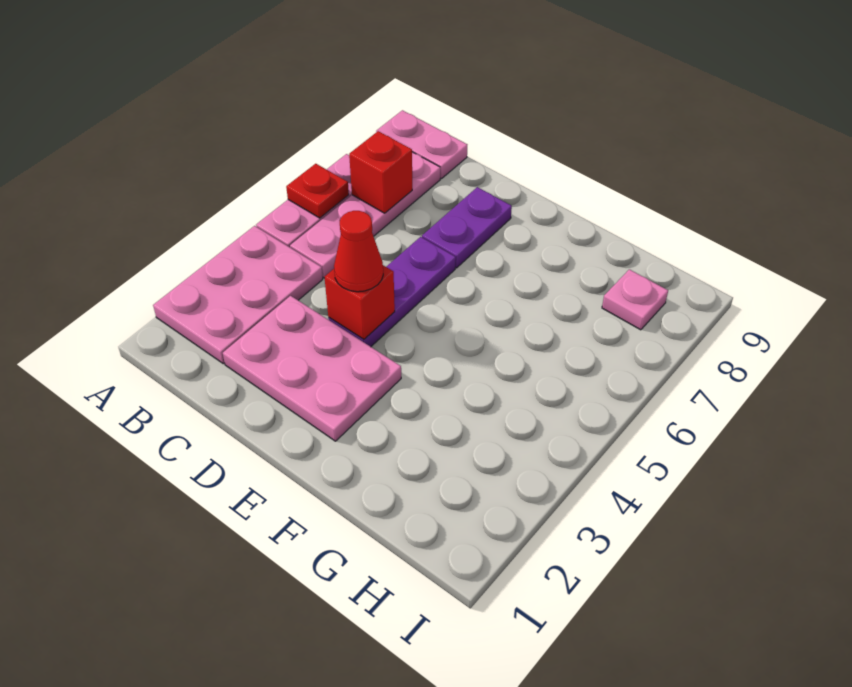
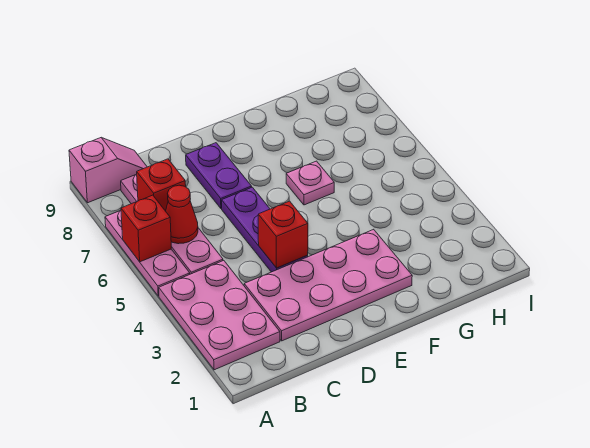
red plate A6 level 2 -> red brick A6 level 2
pink plate A9:B9 level 1 -> pink slope A9:B9 level 1 top A
pink plate C2:E3 level 1 -> pink plate C2:F3 level 1
red cone D4 level 3 -> red cone B6 level 2
pink plate H8 level 1 -> pink plate F6 level 1

